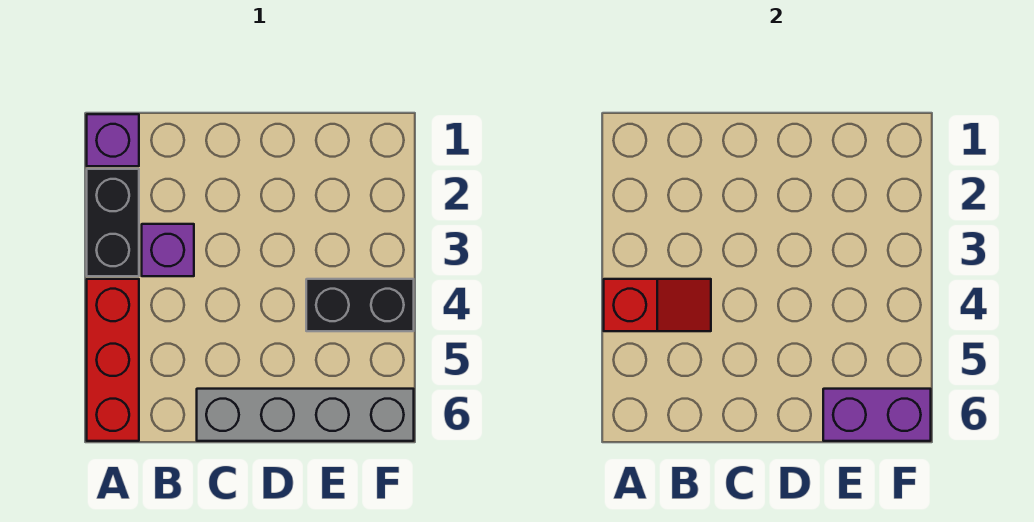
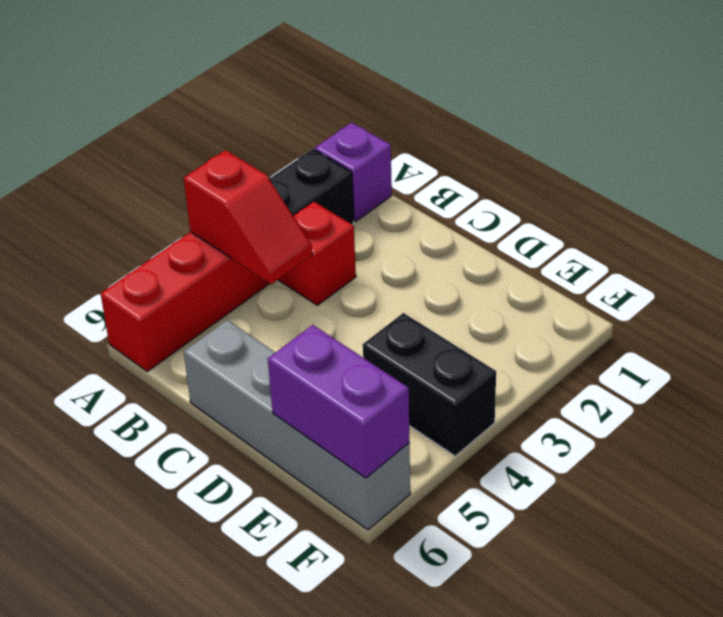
purple brick B3 level 1 -> red brick B3 level 1

